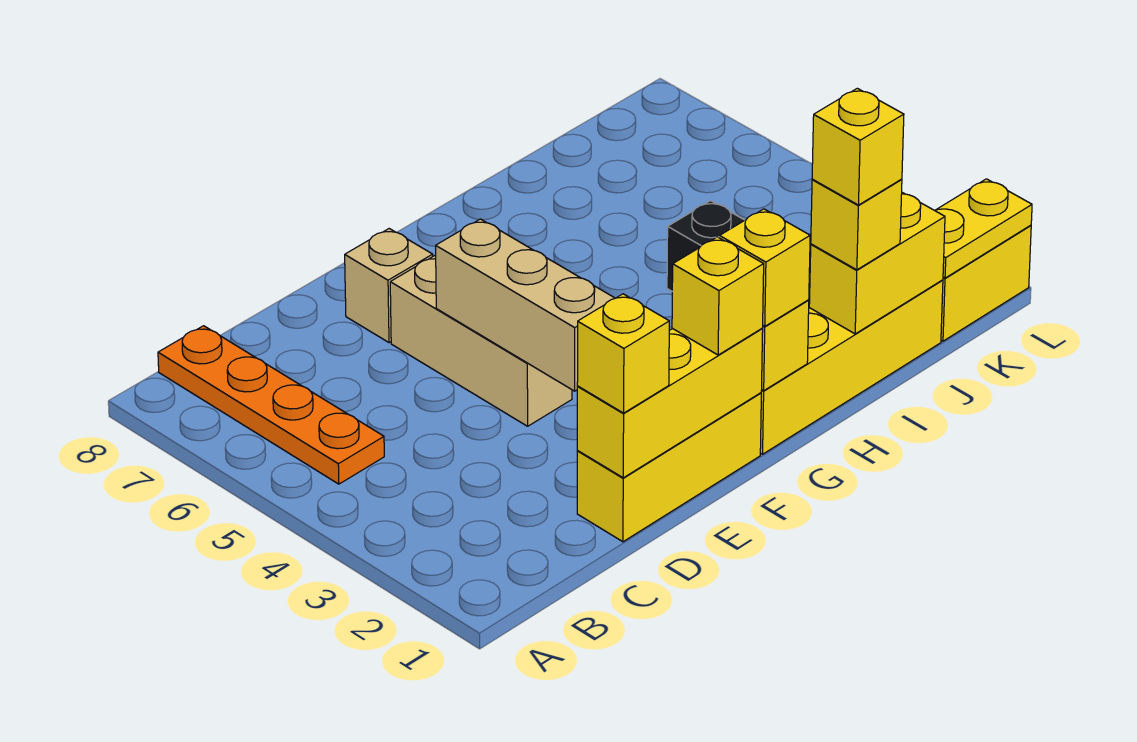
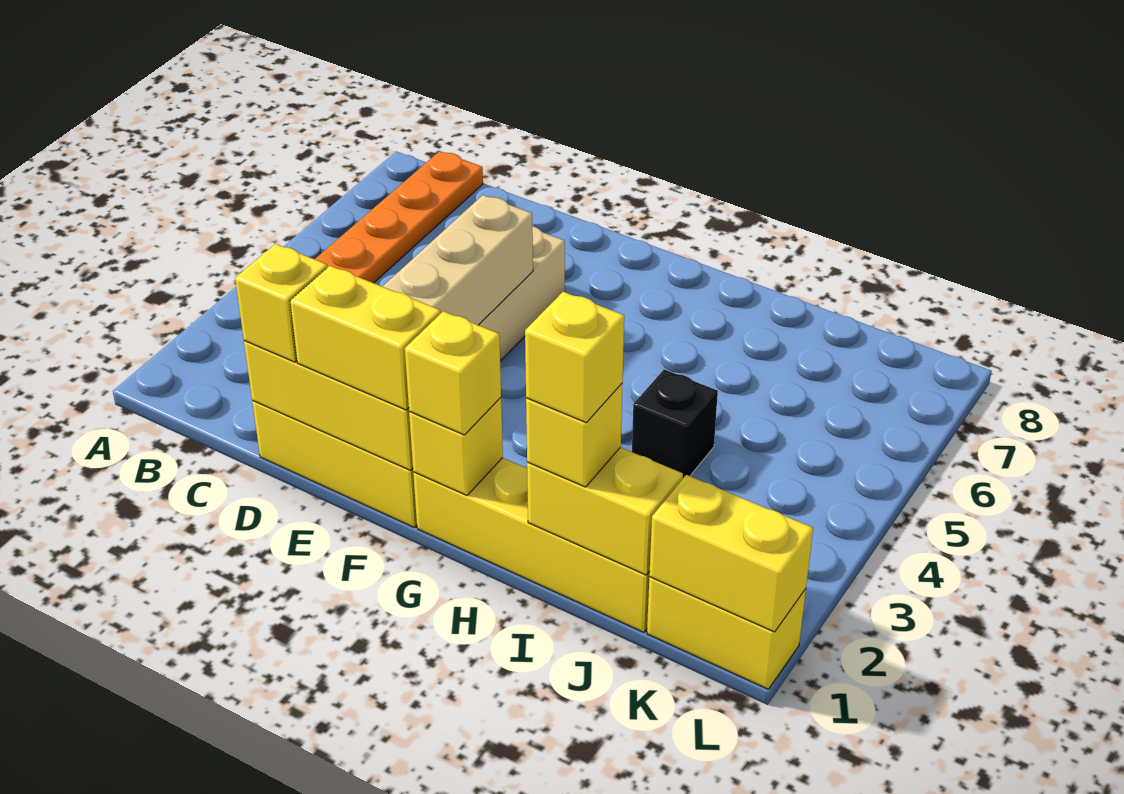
tan brick E7 level 1 -> none
yellow brick F1 level 3 -> yellow brick E1:F1 level 3
yellow plate K1:L1 level 2 -> yellow brick K1:L1 level 2

